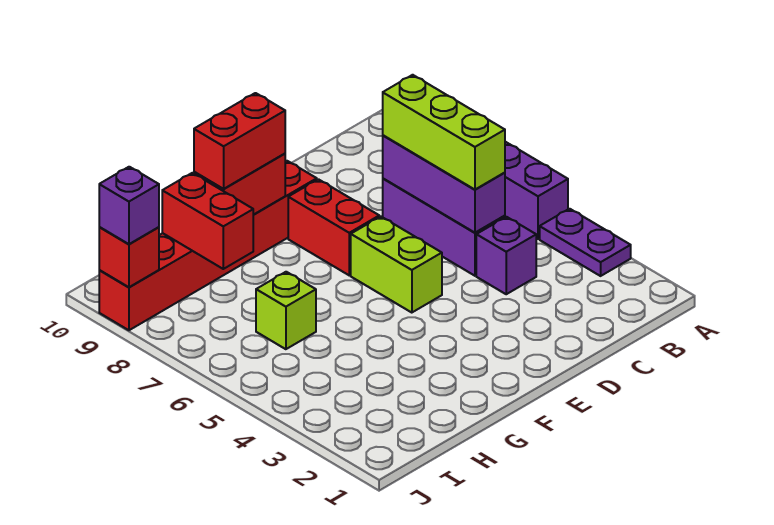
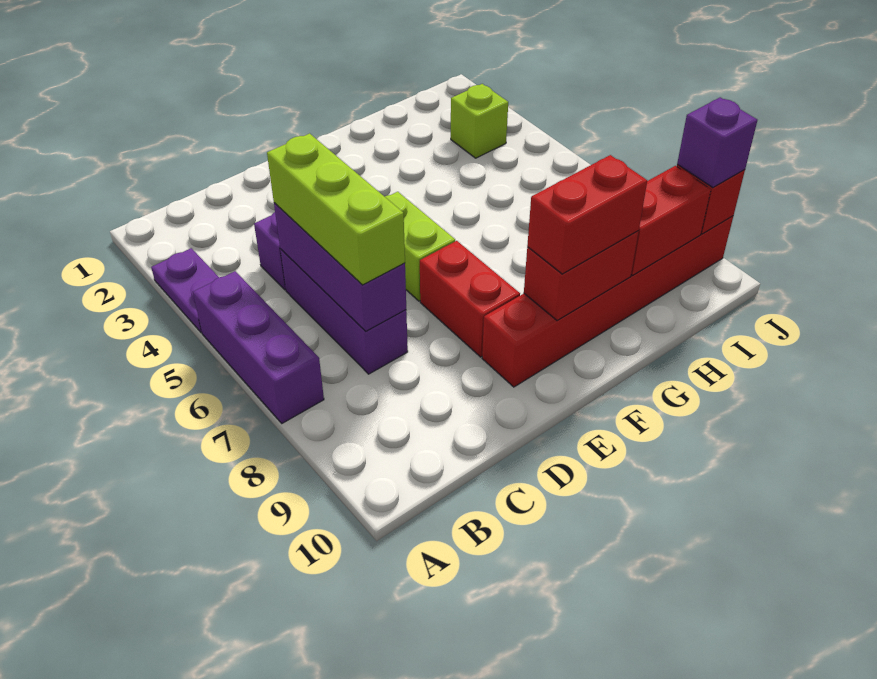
lime brick H6 level 1 -> lime brick I3 level 1
red brick H8:H9 level 2 -> red brick H9:I9 level 2

